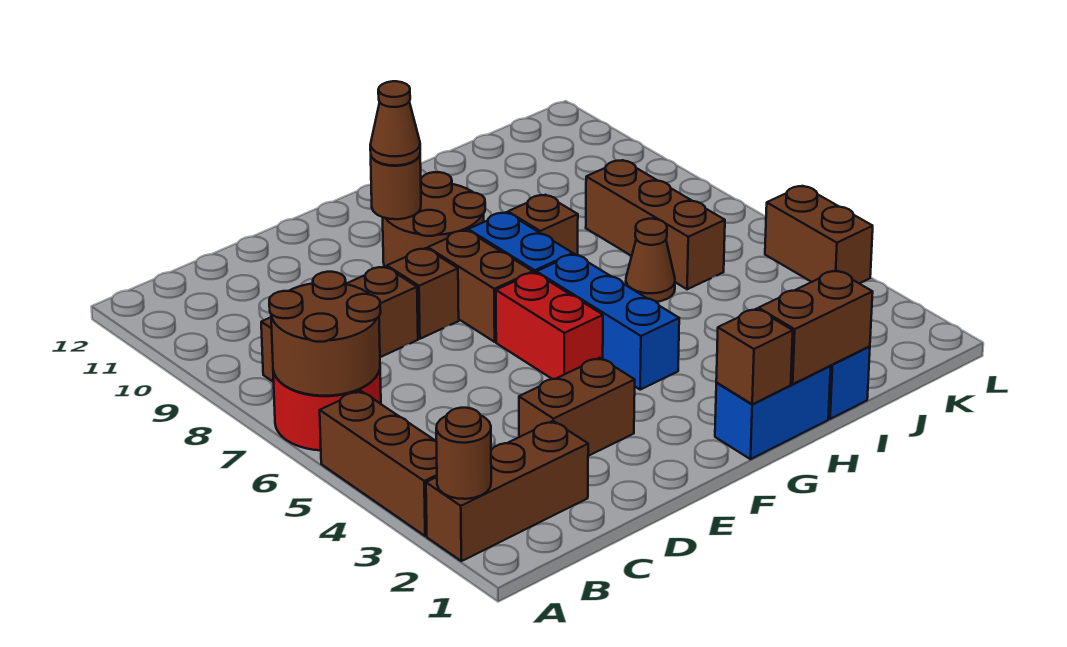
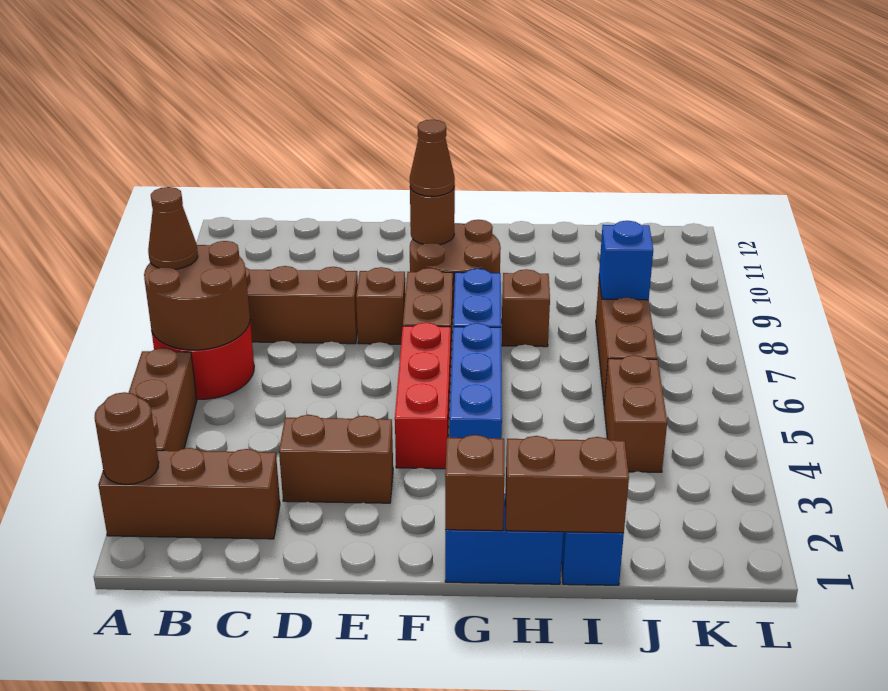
red brick F5:F6 level 1 -> red brick F4:F6 level 1
brown cone I6 level 1 -> brown cone A7 level 3
none -> blue brick J8 level 2
brown brick L4:L5 level 1 -> brown brick J4:J5 level 1

